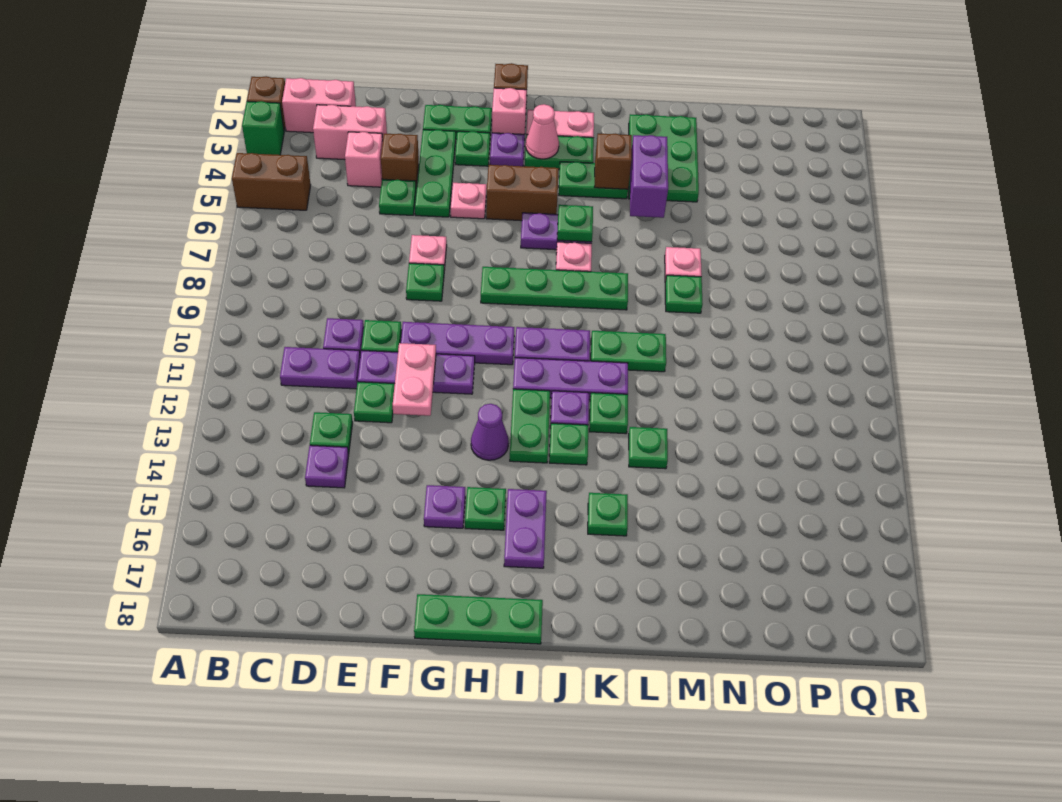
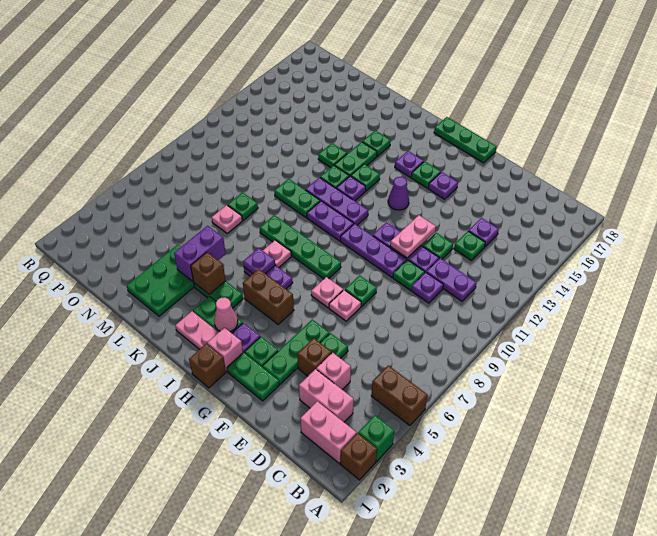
pink plate G5 level 1 -> pink plate G7 level 1
green plate I12:I13 level 1 -> green plate K13:K14 level 1
purple plate I15:I16 level 1 -> purple plate I15 level 1
green plate J6 level 2 -> purple plate J6 level 2

